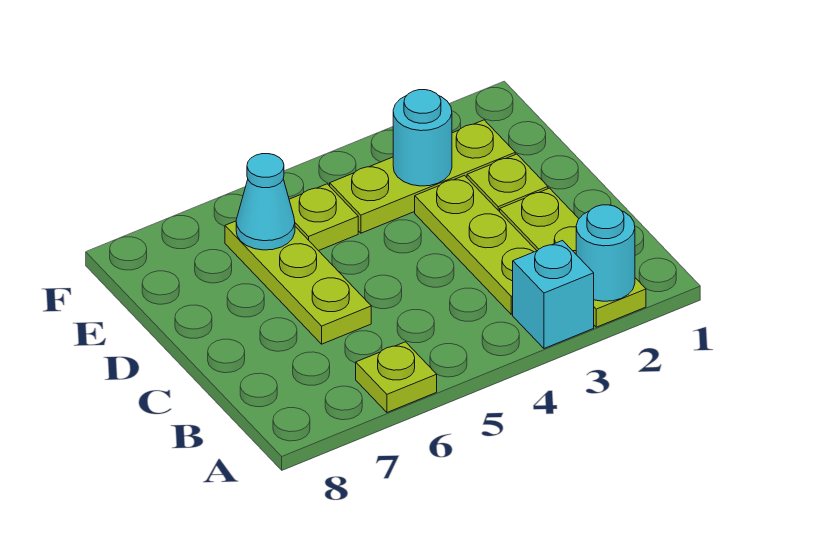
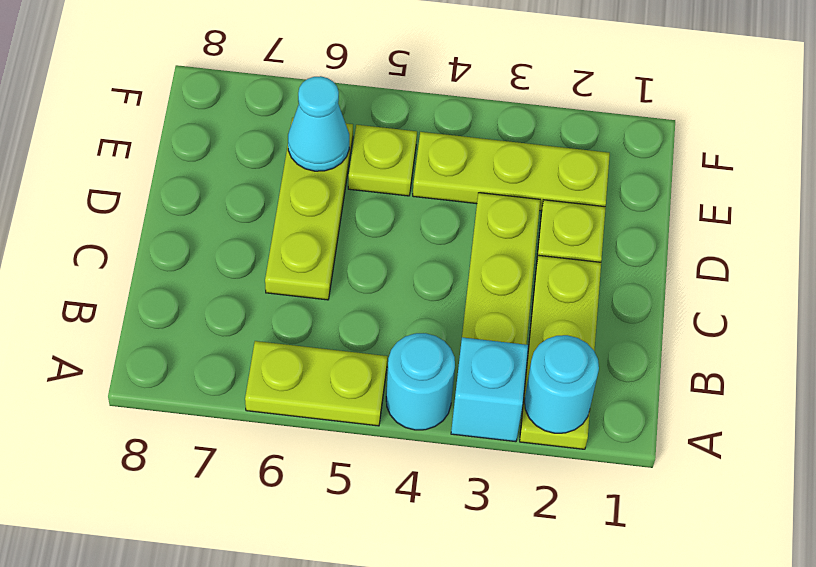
lime plate A6 level 1 -> lime plate A5:A6 level 1
cyan round brick E3 level 2 -> cyan round brick A4 level 1

